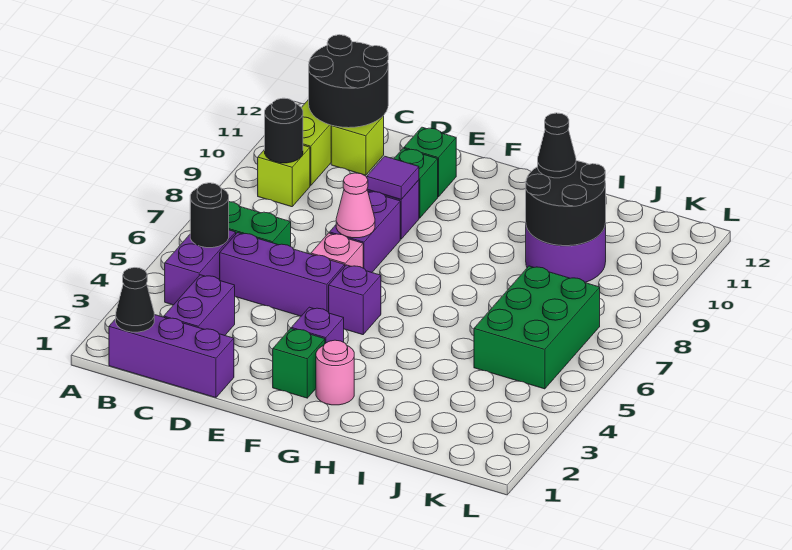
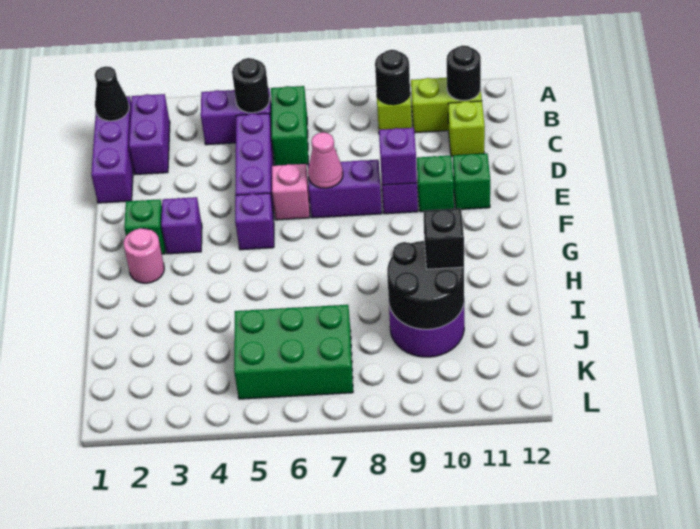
black round brick B11:C12 level 2 -> black round brick B11 level 2
purple brick C2:C3 level 1 -> purple brick B2:C2 level 1
purple tile E9 level 2 -> purple brick E9 level 2
black cone I10 level 3 -> black brick I10 level 3

